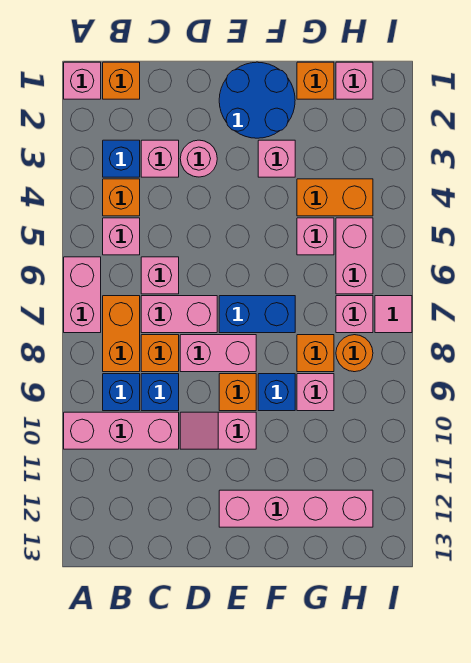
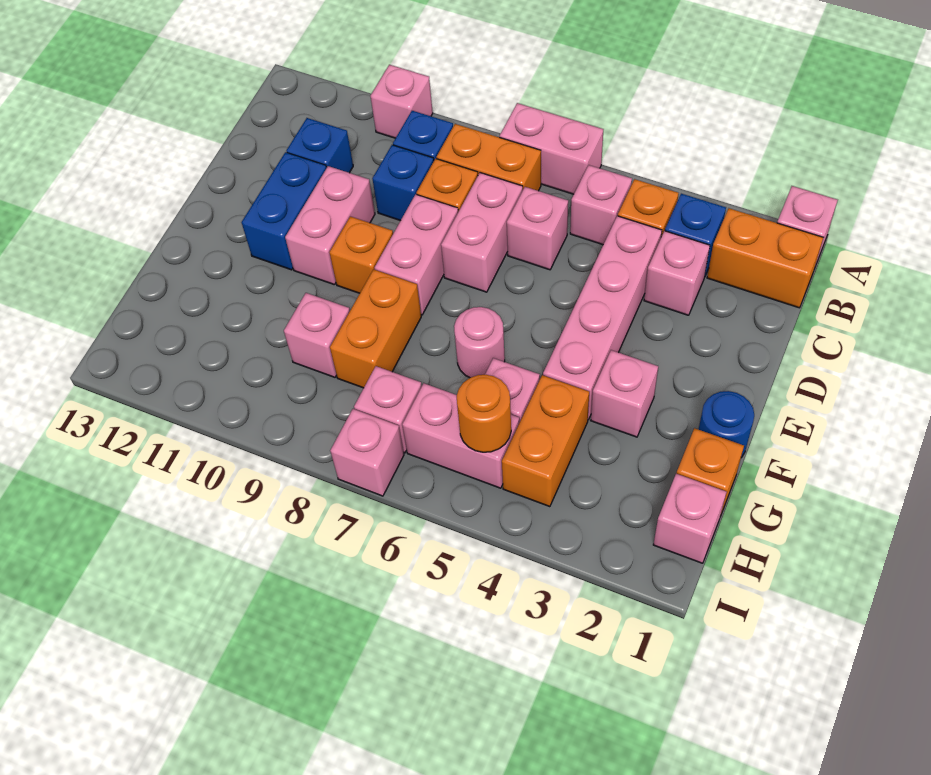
pink brick A10:C10 level 1 -> pink brick A10 level 1
orange brick B1 level 1 -> orange brick B1:B2 level 1
pink round brick D3 level 1 -> pink round brick F6 level 1
pink slope D10:E10 level 1 top E -> pink brick D10:E10 level 1
blue round brick E1:F2 level 1 -> blue round brick F1 level 1
blue brick E7:F7 level 1 -> blue brick D11:E11 level 1
pink brick E12:H12 level 1 -> pink brick C4:F4 level 1
blue brick F9 level 1 -> blue brick C11 level 1
orange brick G8 level 1 -> orange brick F8:G8 level 1
orange round brick H8 level 1 -> orange round brick H5 level 2
pink tile I7 level 1 -> pink brick I7 level 1

